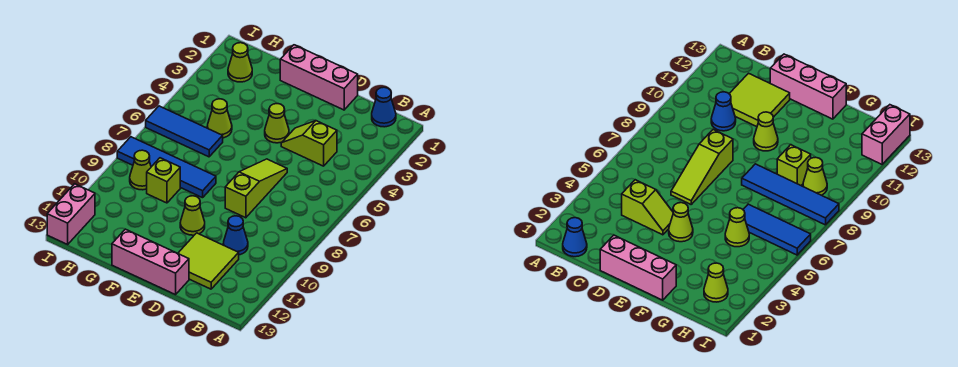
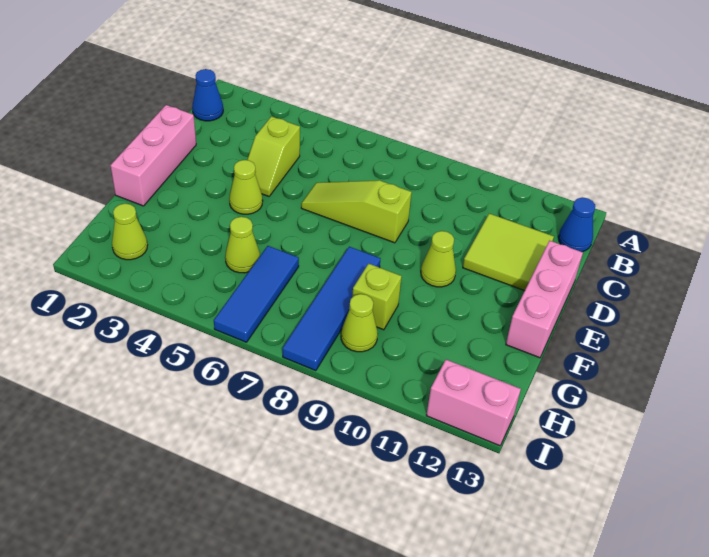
blue cone C10 level 1 -> blue cone B13 level 1

